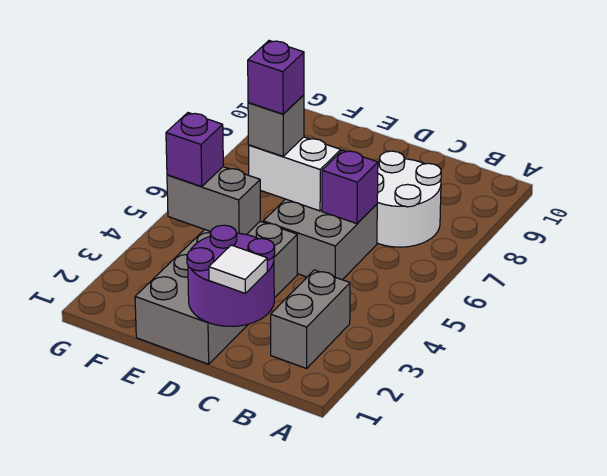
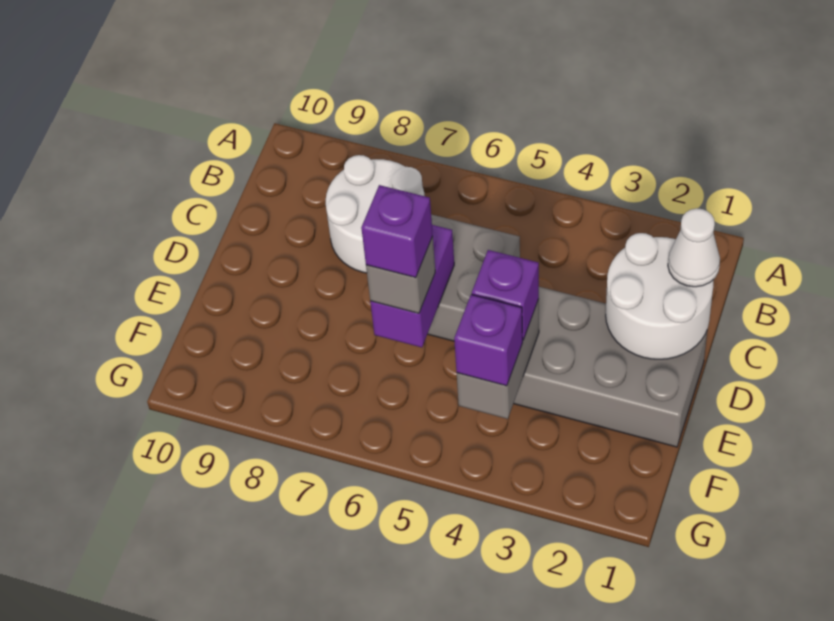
grey brick B2:B3 level 1 -> none
purple round brick C1:D2 level 2 -> white round brick C1:D2 level 2
white tile C1 level 3 -> white cone C1 level 3
purple brick C6 level 2 -> purple brick E4 level 3
white brick D6:E6 level 2 -> purple brick D6:E6 level 2

